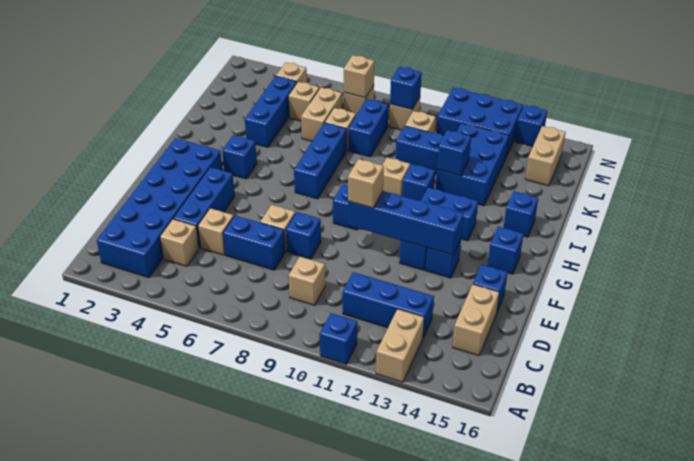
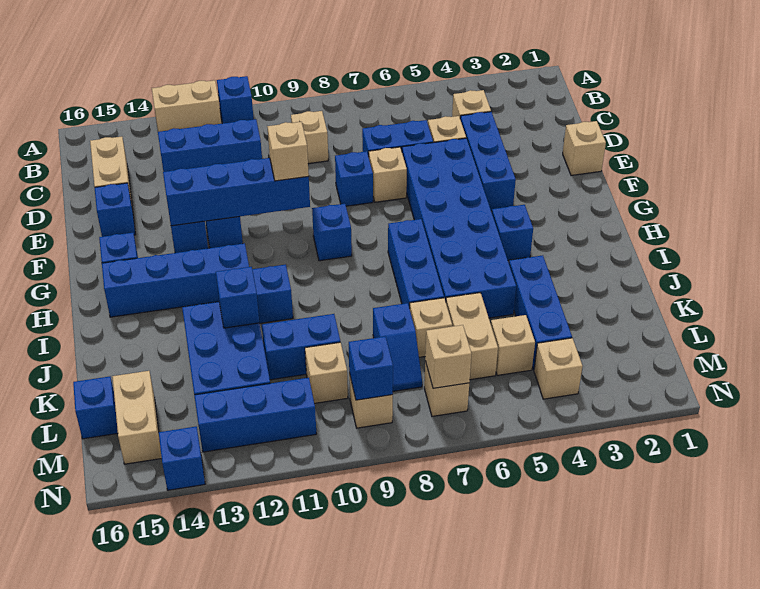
tan brick A13:B13 level 1 -> tan brick A12:A13 level 1
blue brick B2:G3 level 1 -> blue brick E5:J6 level 1
blue brick H12:H13 level 1 -> blue brick H12:H15 level 1
tan brick I10 level 1 -> tan brick E1 level 1
blue brick I15 level 1 -> blue brick L16 level 1
blue brick K8:L8 level 1 -> blue slope K8:L8 level 1 top K
blue brick M11:N13 level 1 -> blue brick M11:M13 level 1

